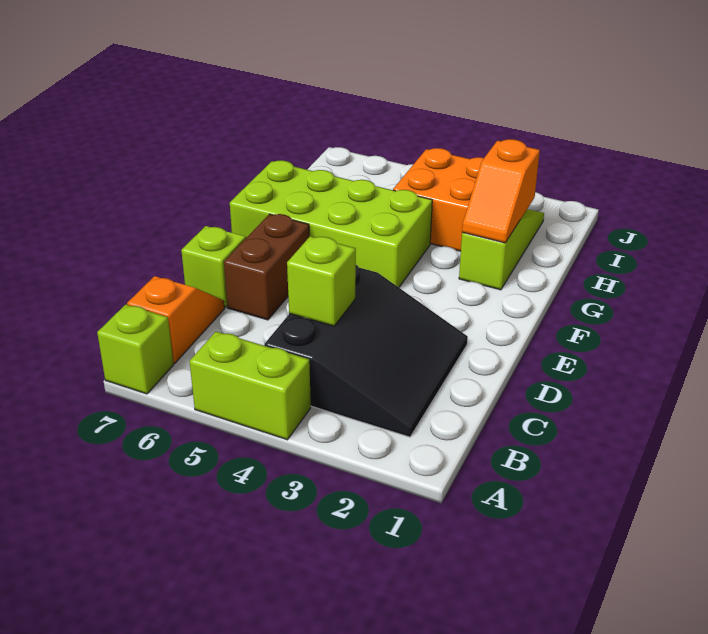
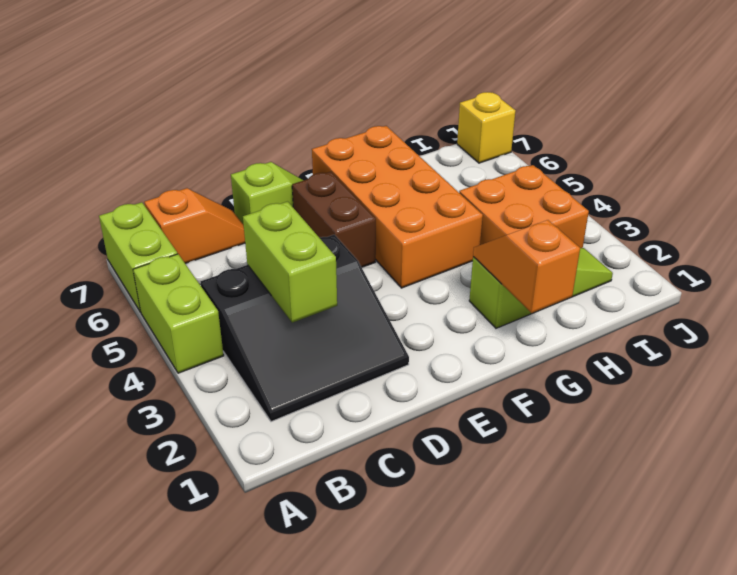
lime brick A7 level 1 -> lime brick A6:A7 level 1
lime brick C4 level 2 -> lime brick C3:C4 level 2
brown brick D6:E6 level 1 -> brown brick E5:E6 level 1
lime brick F4:G7 level 1 -> orange brick F4:G7 level 1
orange slope G2:H2 level 2 top H -> orange slope G1:G2 level 2 top 1
none -> yellow brick J7 level 1

